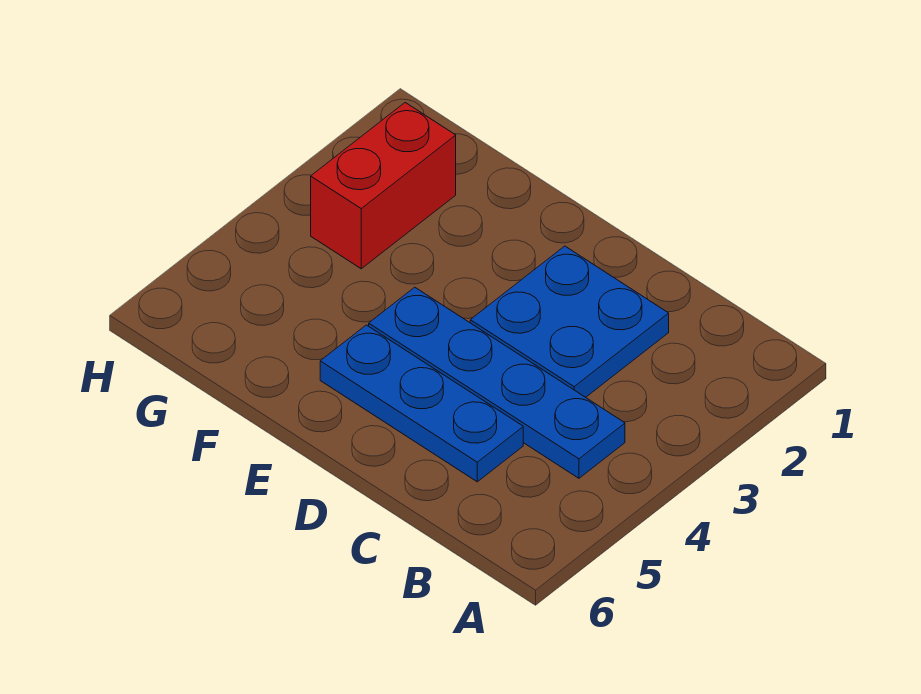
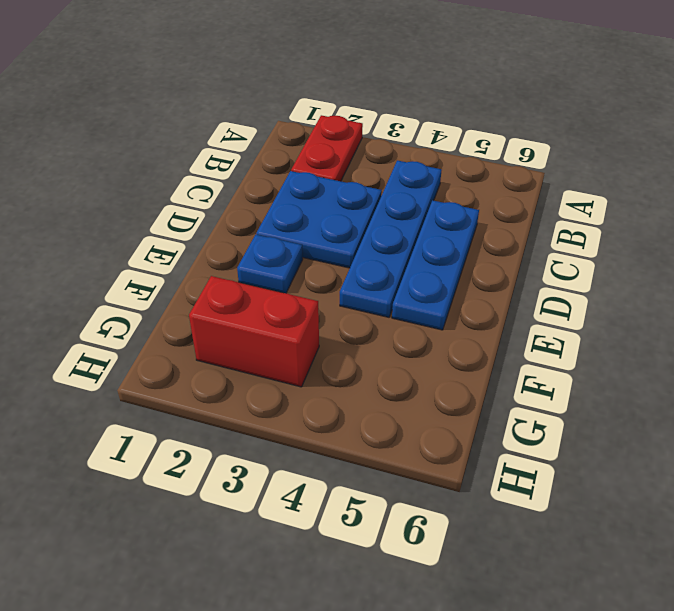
none -> red plate A2:B2 level 1
none -> blue plate E2 level 1

